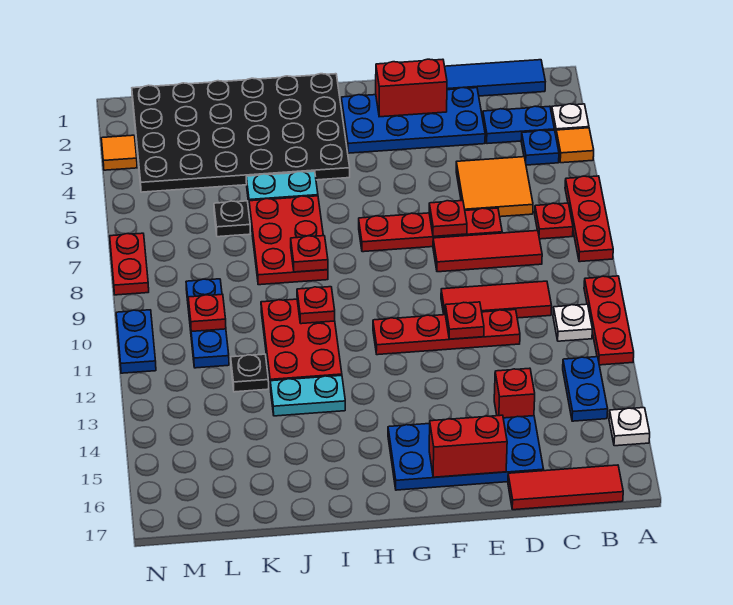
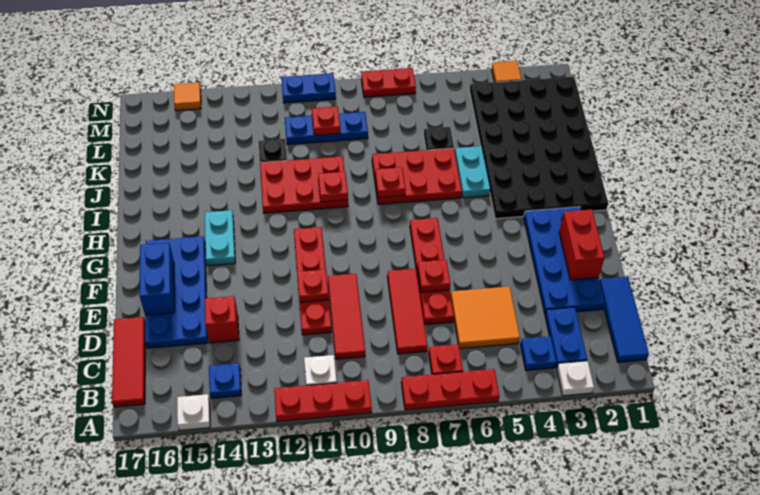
orange tile A4 level 1 -> orange tile N15 level 1
blue plate B13:B14 level 1 -> blue plate B14 level 1
red brick E16:F16 level 2 -> blue brick E16:F16 level 2
cyan plate I13:J13 level 1 -> cyan plate G14:H14 level 1

